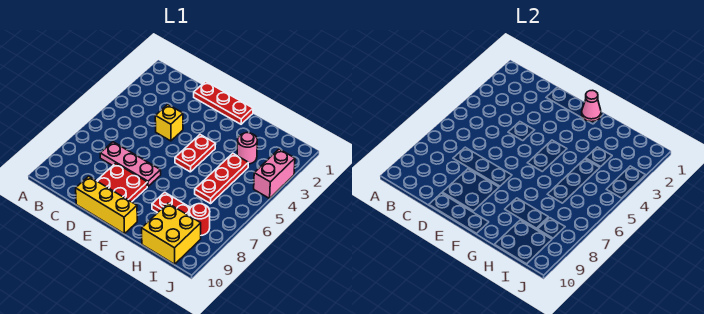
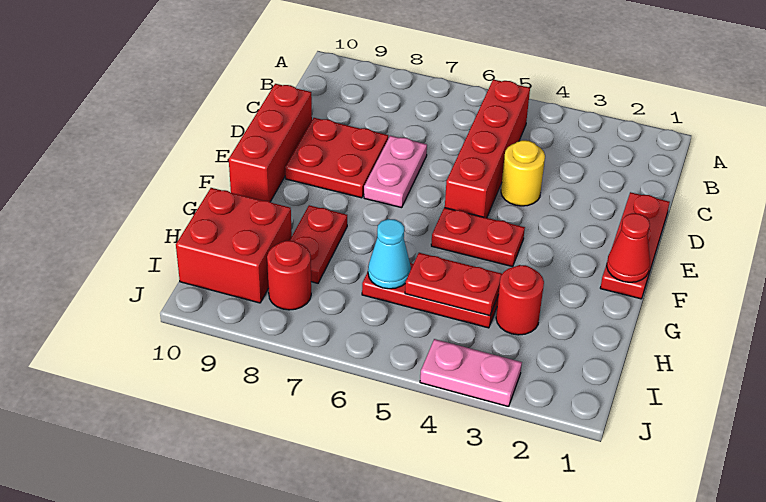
none -> red brick B5:E5 level 1
pink plate C7:E7 level 1 -> pink plate D7:E7 level 1
yellow brick D4 level 1 -> yellow round brick D4 level 1
yellow brick D10:F10 level 1 -> red brick D10:F10 level 1
pink cone F1 level 2 -> red cone F1 level 2
pink round brick H3 level 1 -> red round brick H3 level 1
none -> red plate H4:H5 level 2
none -> cyan cone H6 level 2
yellow brick H9:I10 level 1 -> red brick H9:I10 level 1
pink brick J3:J4 level 1 -> pink plate J3:J4 level 1

